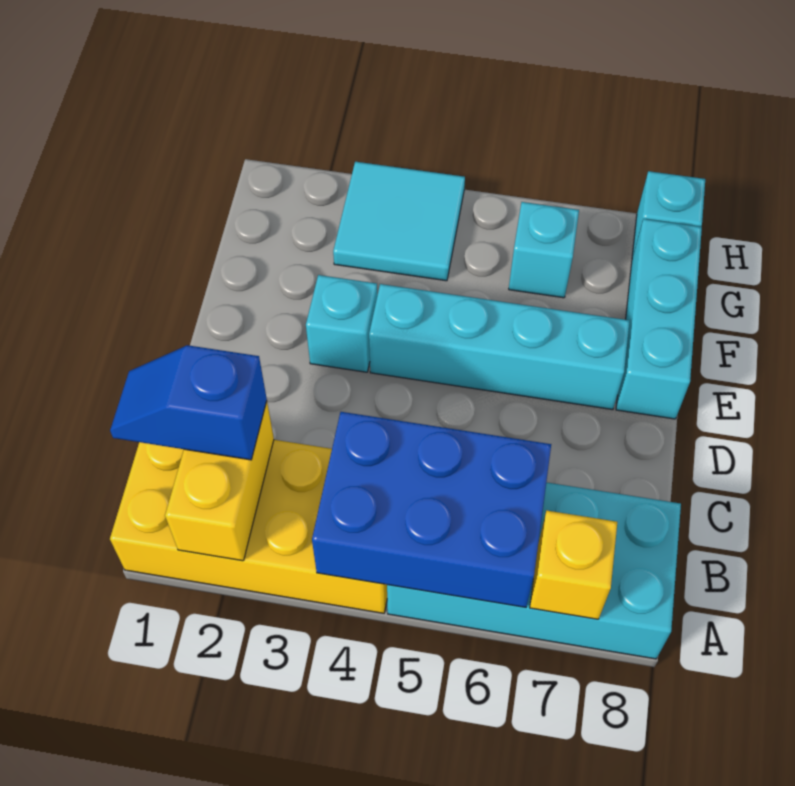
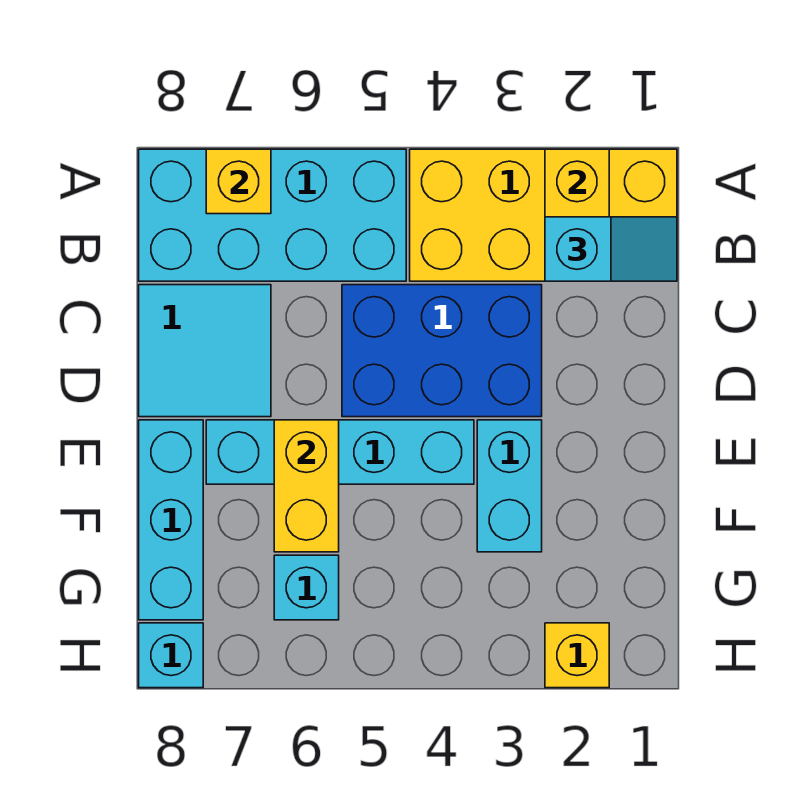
blue brick A4:B6 level 2 -> blue brick C3:D5 level 1
blue slope B1:B2 level 3 top 2 -> cyan slope B1:B2 level 3 top 2
cyan brick E3 level 1 -> cyan brick E3:F3 level 1
none -> yellow brick E6:F6 level 2
cyan tile G3:H4 level 1 -> cyan tile C7:D8 level 1
none -> yellow brick H2 level 1

